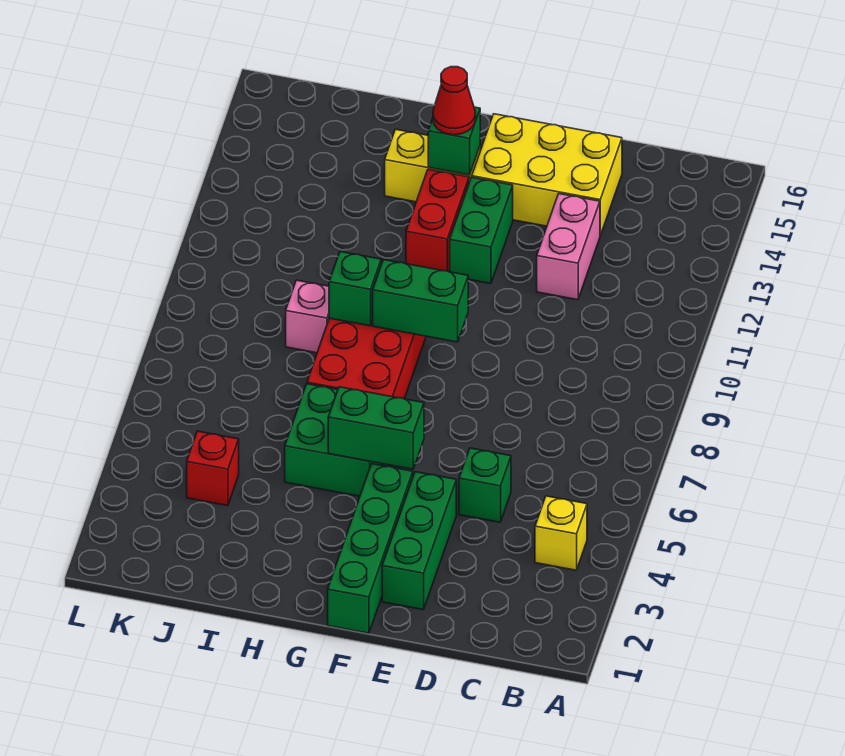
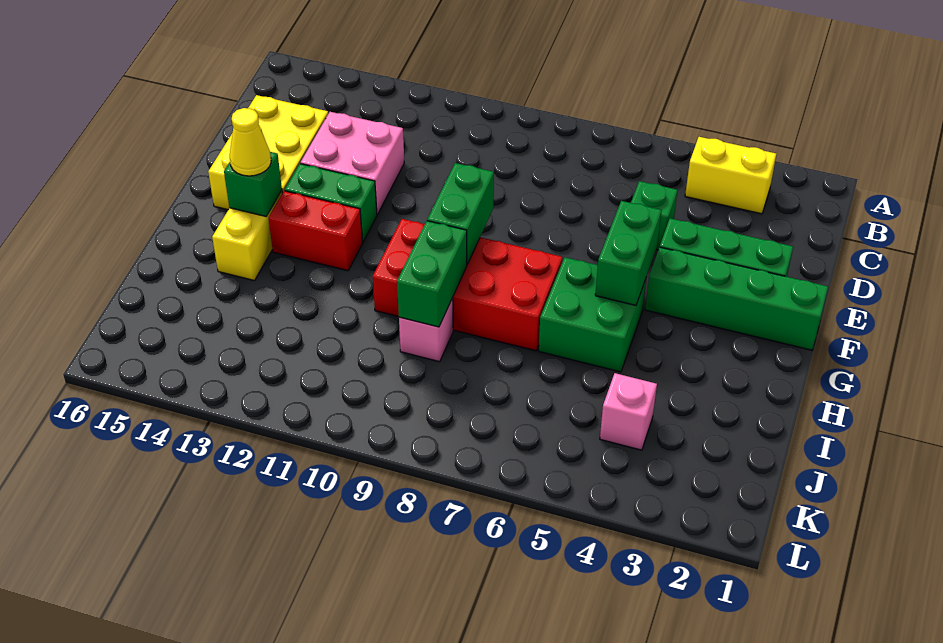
yellow brick B4 level 1 -> yellow brick B3:B4 level 1
pink brick D12:D13 level 1 -> pink brick D12:E13 level 1
red cone G14 level 3 -> yellow cone G14 level 3
green brick H9 level 2 -> green brick H9:I9 level 2
red brick J4 level 1 -> pink brick J4 level 1

